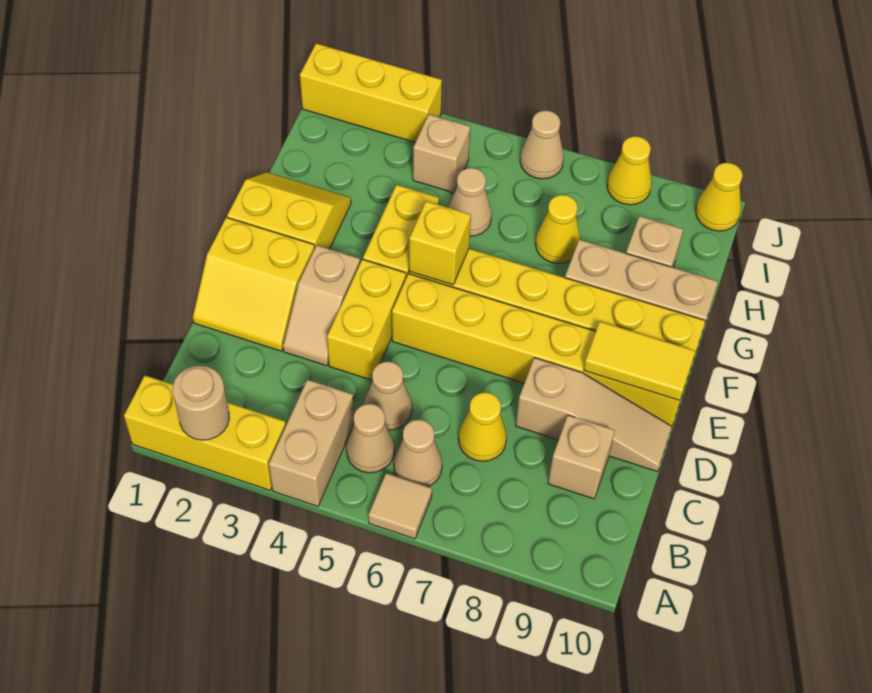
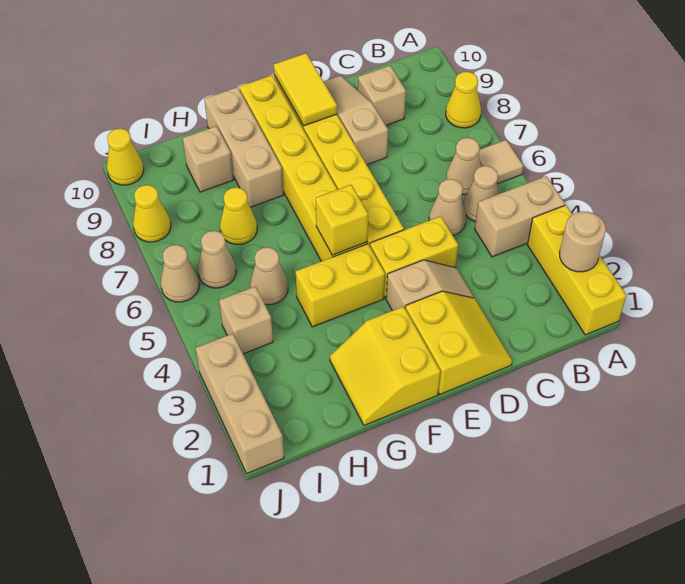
yellow cone C7 level 1 -> yellow cone A8 level 1
none -> tan cone I6 level 1
yellow brick J1:J3 level 1 -> tan brick J1:J3 level 1

